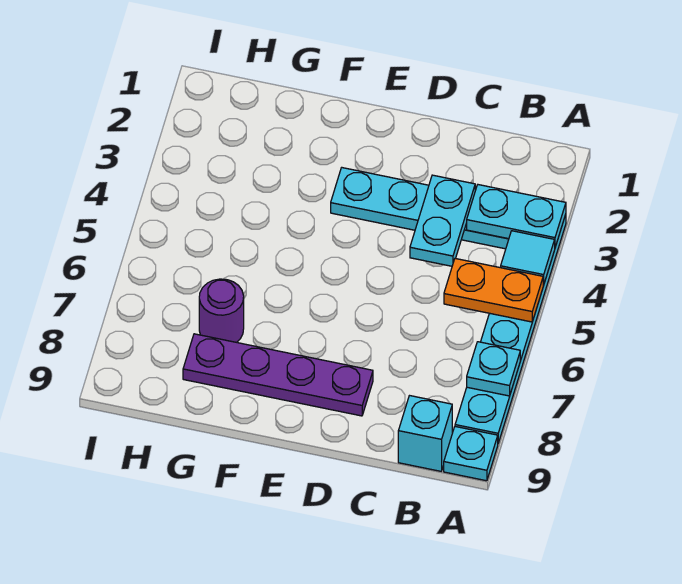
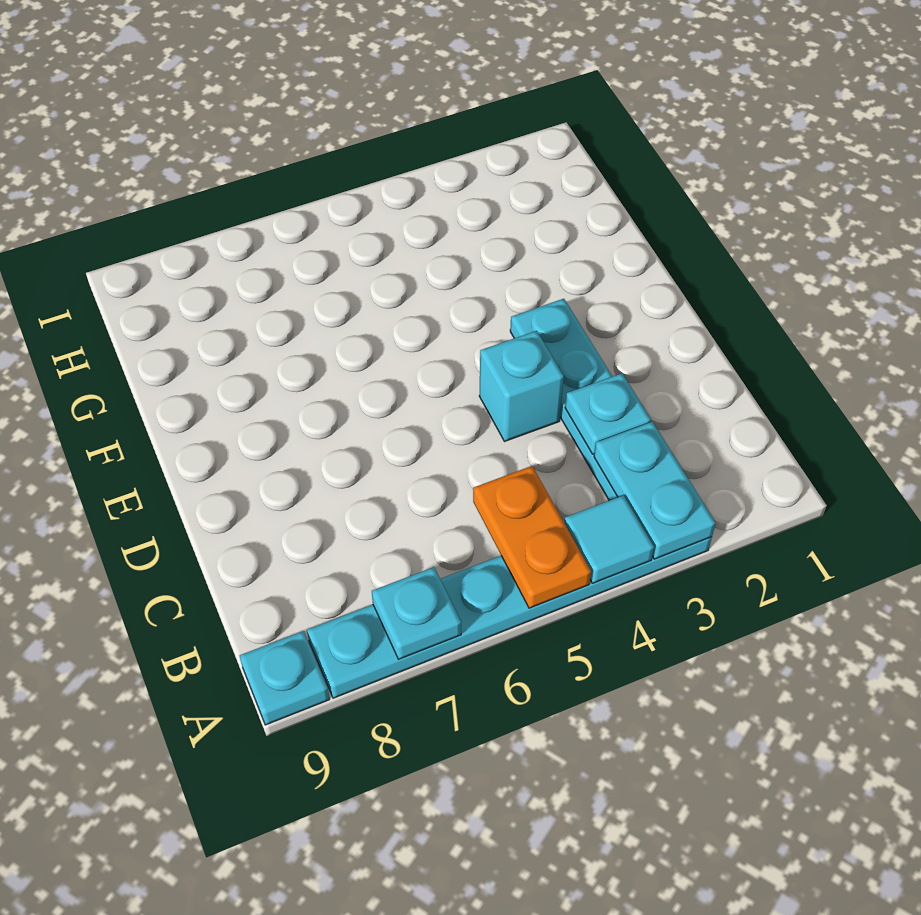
cyan brick B9 level 1 -> cyan brick D4 level 1
cyan plate C3:C4 level 2 -> cyan plate C3 level 2
purple plate D8:G8 level 1 -> none
purple round brick G7 level 1 -> none

